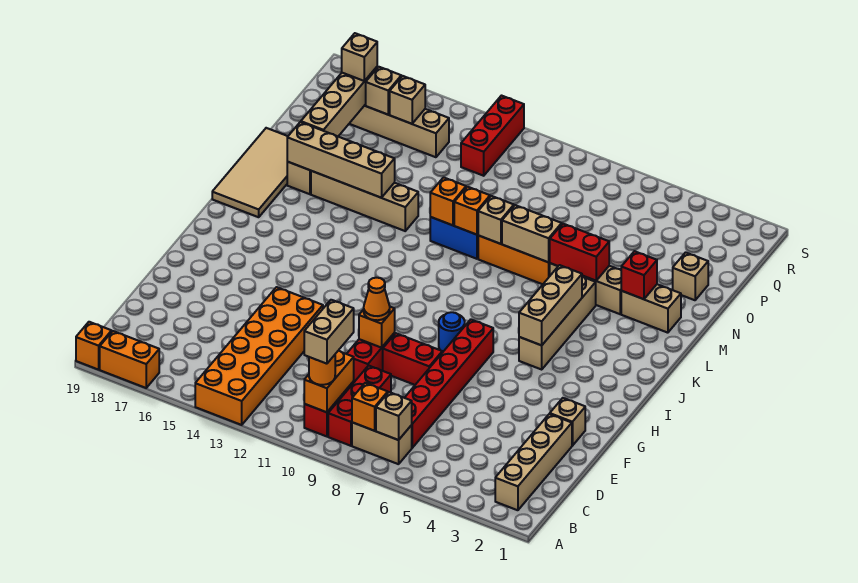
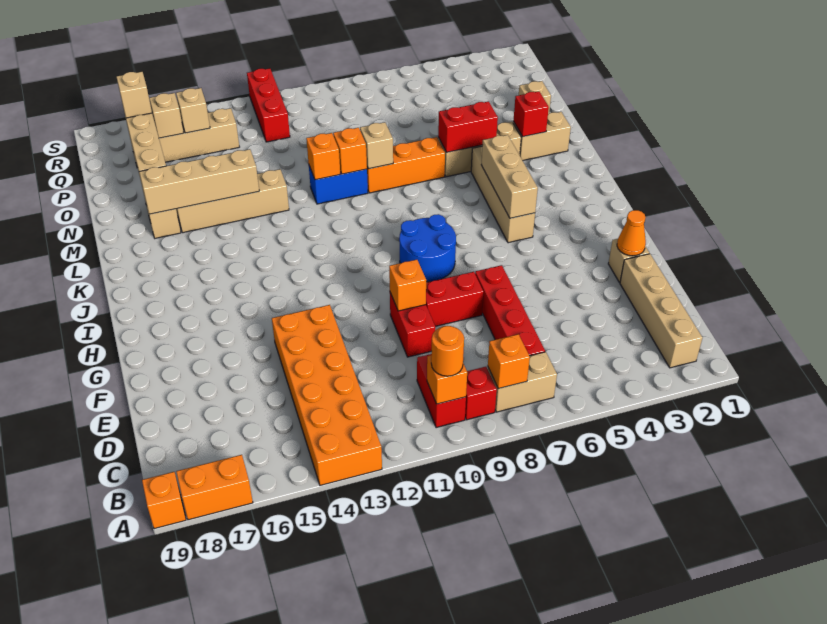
tan brick B7 level 2 -> none
red brick B9:D9 level 1 -> red brick B9 level 1
orange brick B10:C10 level 2 -> orange brick B10 level 2
tan brick B10:C10 level 4 -> none
red brick C7:H7 level 1 -> red brick C7:F7 level 1
orange cone F10 level 3 -> orange cone F2 level 2
blue round brick H8 level 1 -> blue round brick H8:I9 level 1
tan tile K18:N19 level 1 -> none
tan brick M7:M8 level 2 -> none

